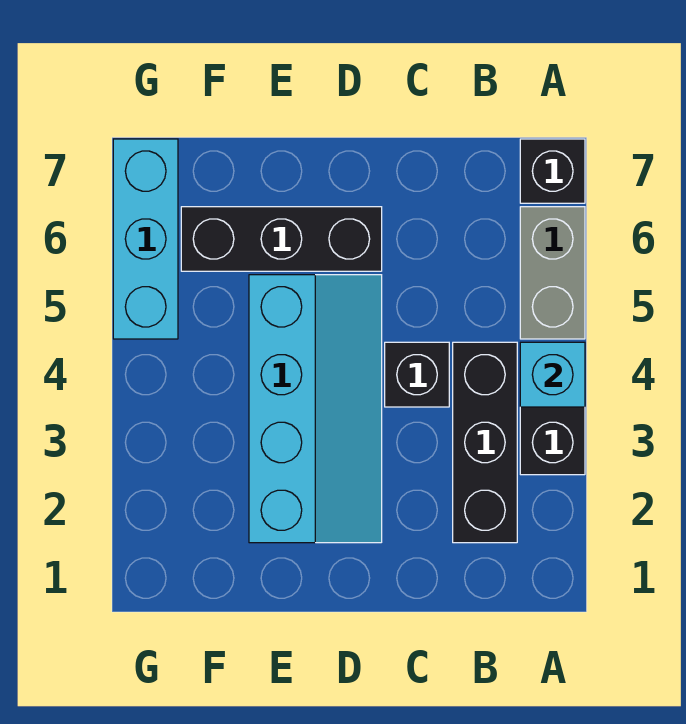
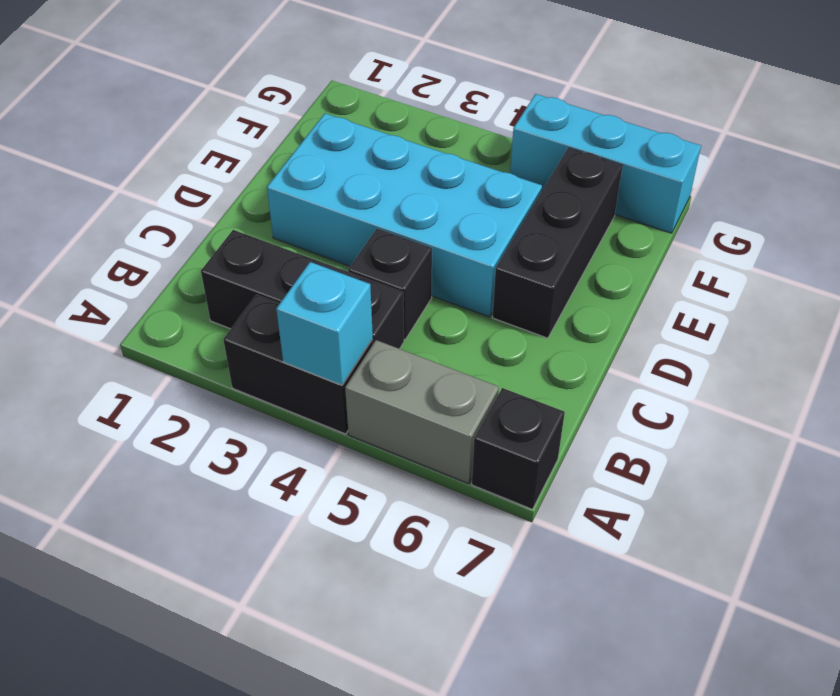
cyan slope D2:E5 level 1 top E -> cyan brick D2:E5 level 1

